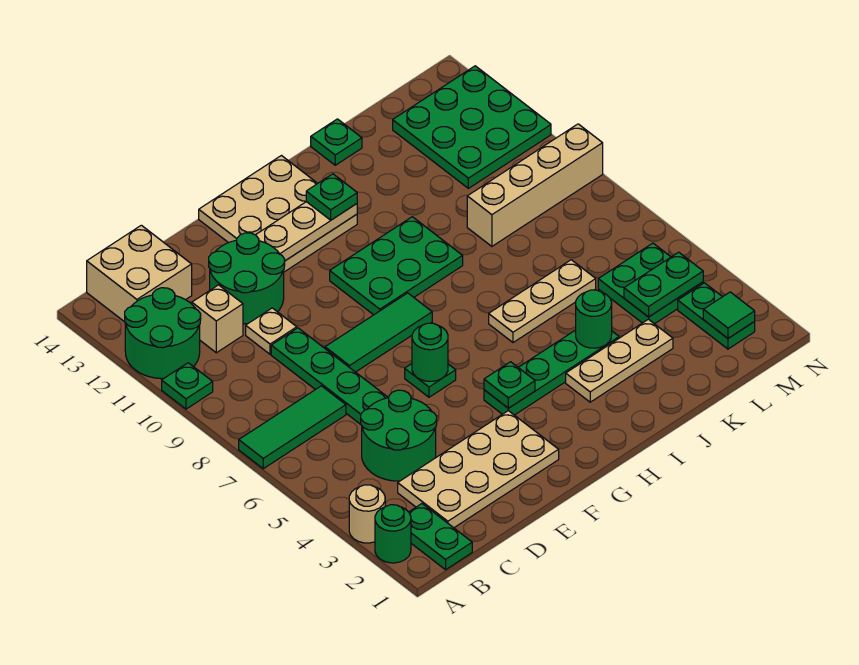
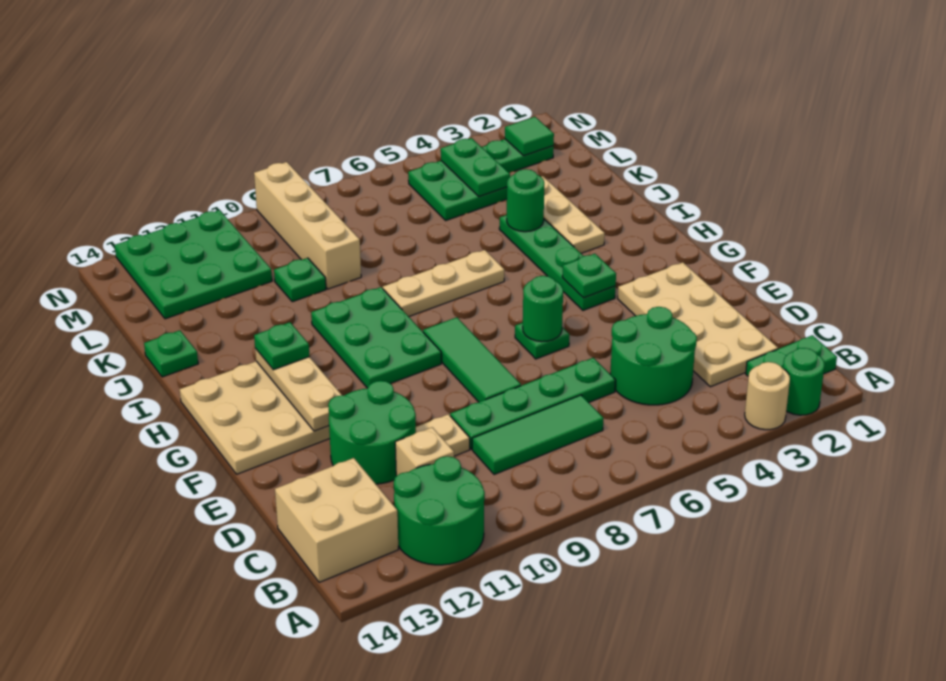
green tile A7:C7 level 1 -> green tile C7:C9 level 1
green plate A10 level 1 -> green plate K10 level 1
tan plate I6:K6 level 1 -> tan plate I6:I8 level 1

